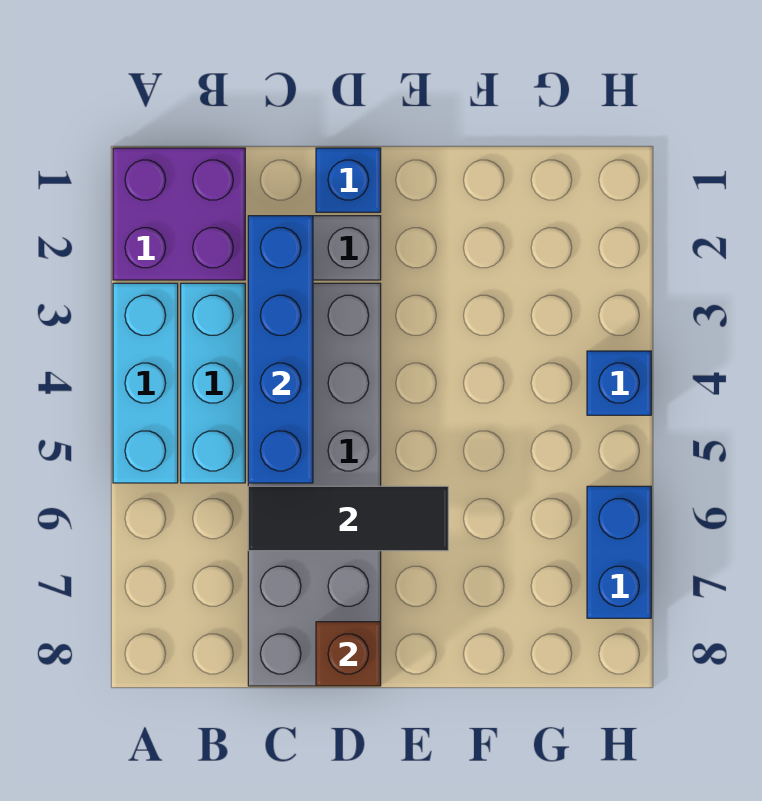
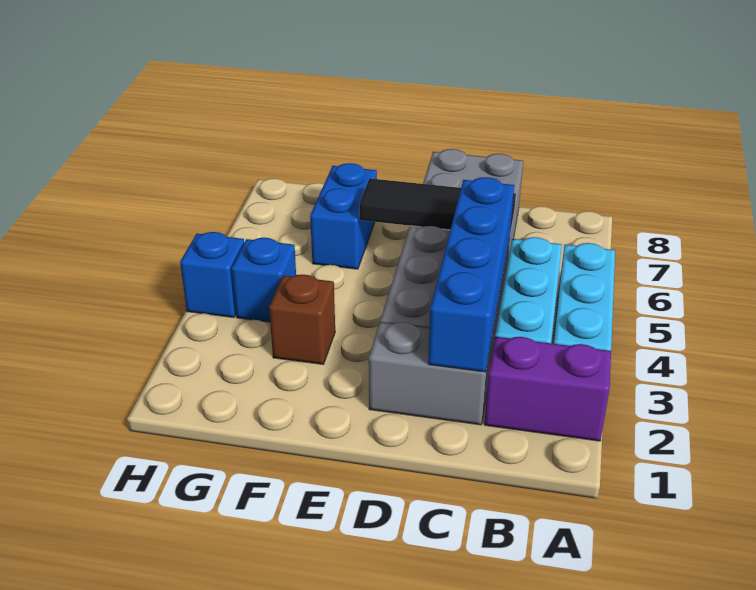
purple brick A1:B2 level 1 -> purple brick A2:B2 level 1
blue brick D1 level 1 -> blue brick G4 level 1
brown brick D8 level 2 -> brown brick F3 level 1
blue brick H6:H7 level 1 -> blue brick F6:F7 level 1

